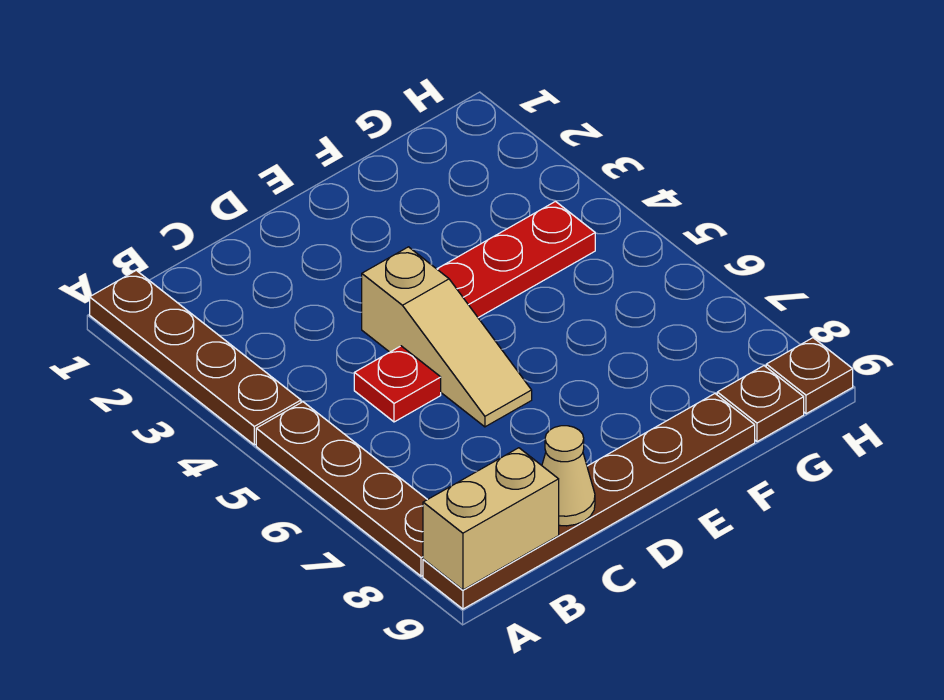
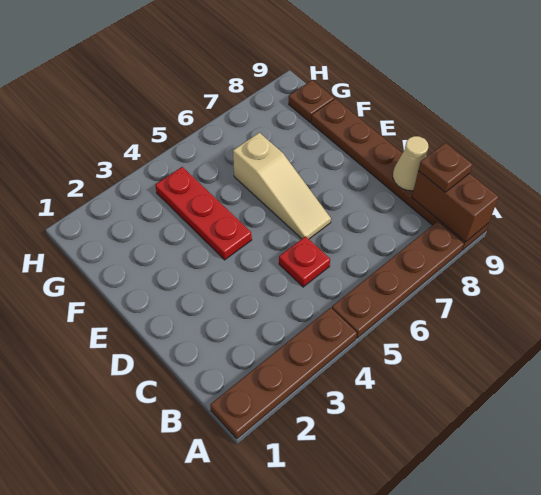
tan brick A9:B9 level 2 -> brown brick A9:B9 level 2
tan slope D4:D6 level 1 top 4 -> tan slope D6:F6 level 1 top F
brown plate H9 level 1 -> brown plate B9 level 3

